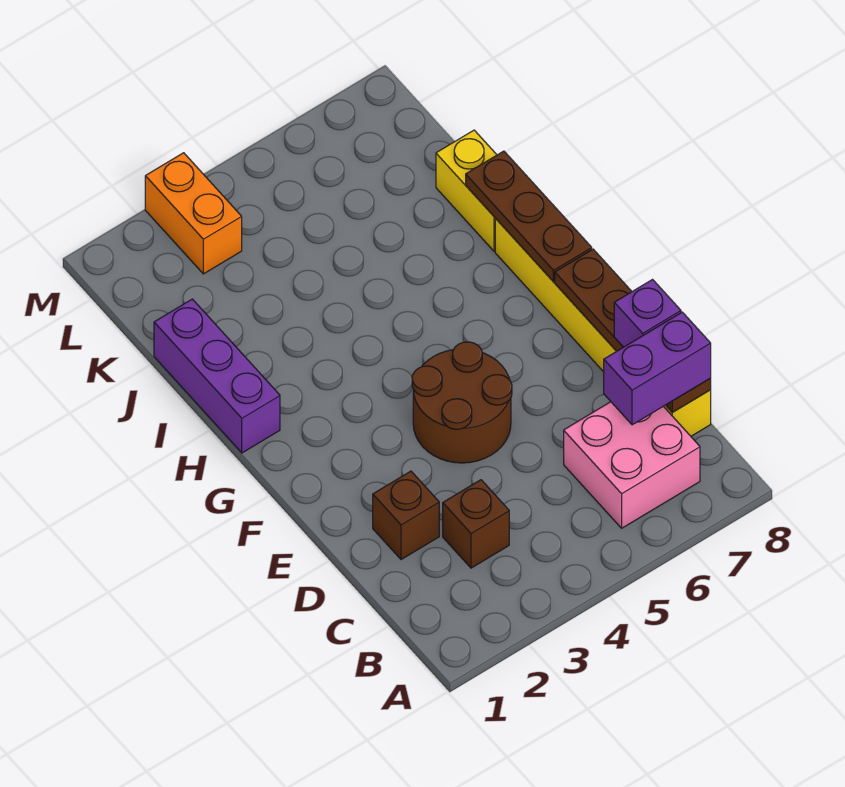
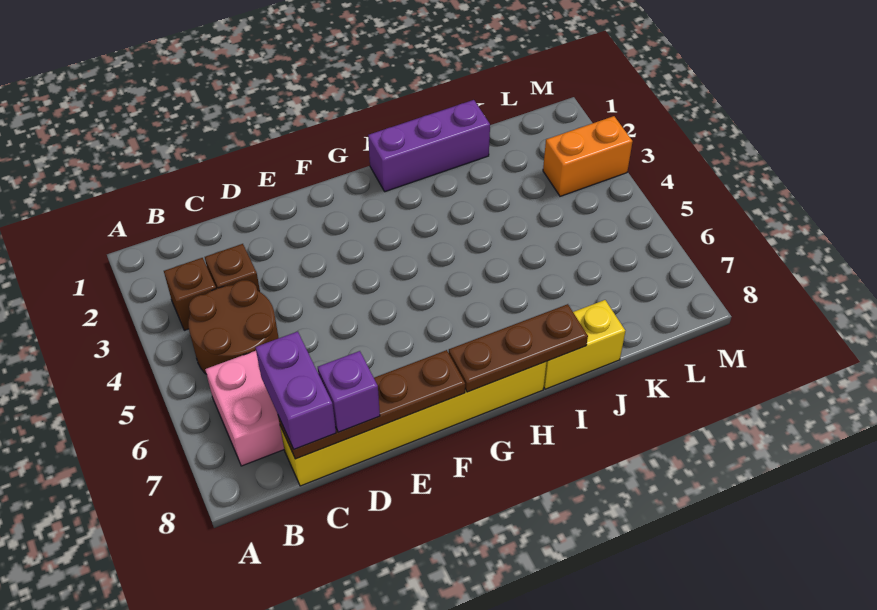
brown brick D2 level 1 -> brown brick B3 level 1
brown round brick E4:F5 level 1 -> brown round brick B4:C5 level 1

